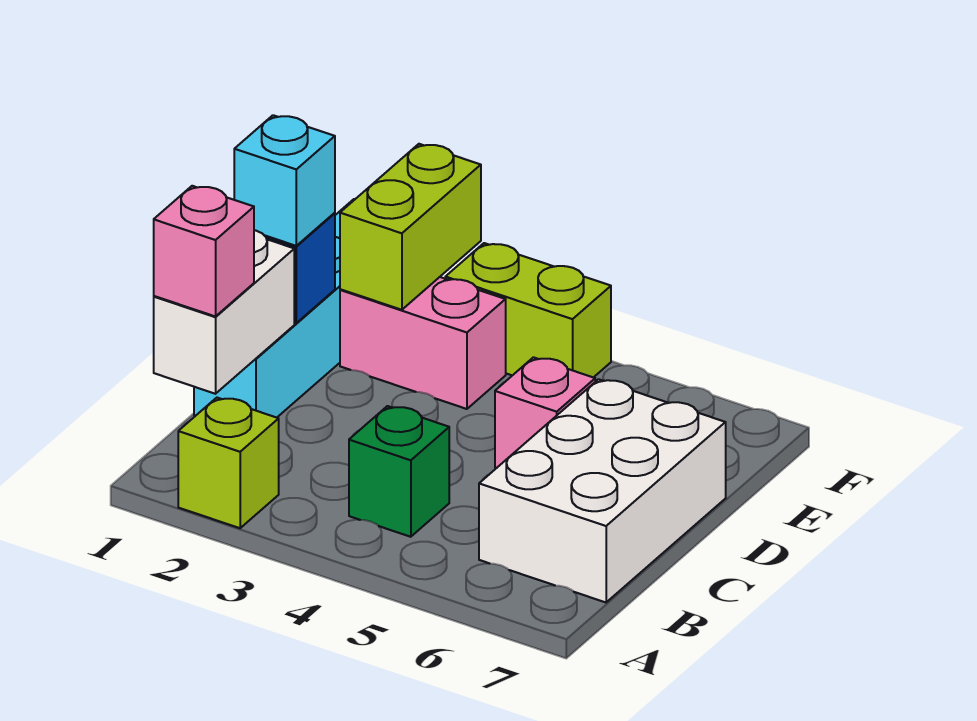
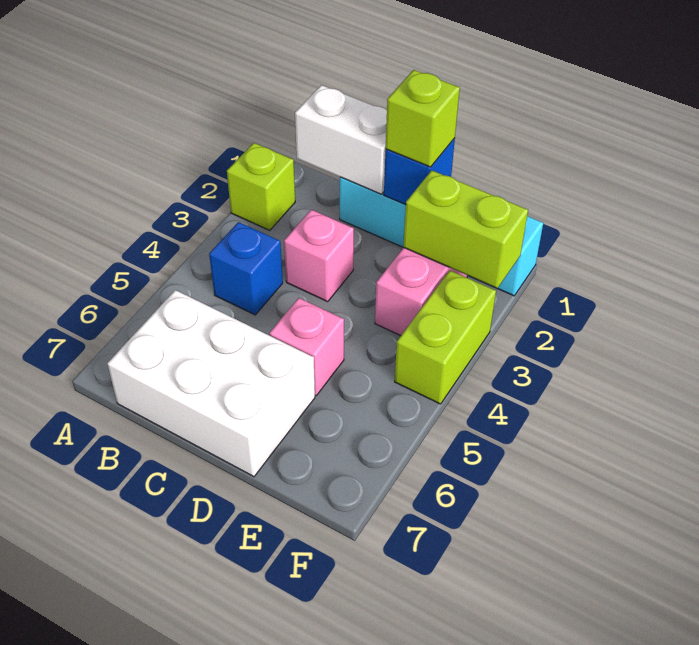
pink brick B1 level 3 -> pink brick C3 level 1
green brick B4 level 1 -> blue brick B4 level 1
cyan brick D1 level 3 -> lime brick D1 level 3

